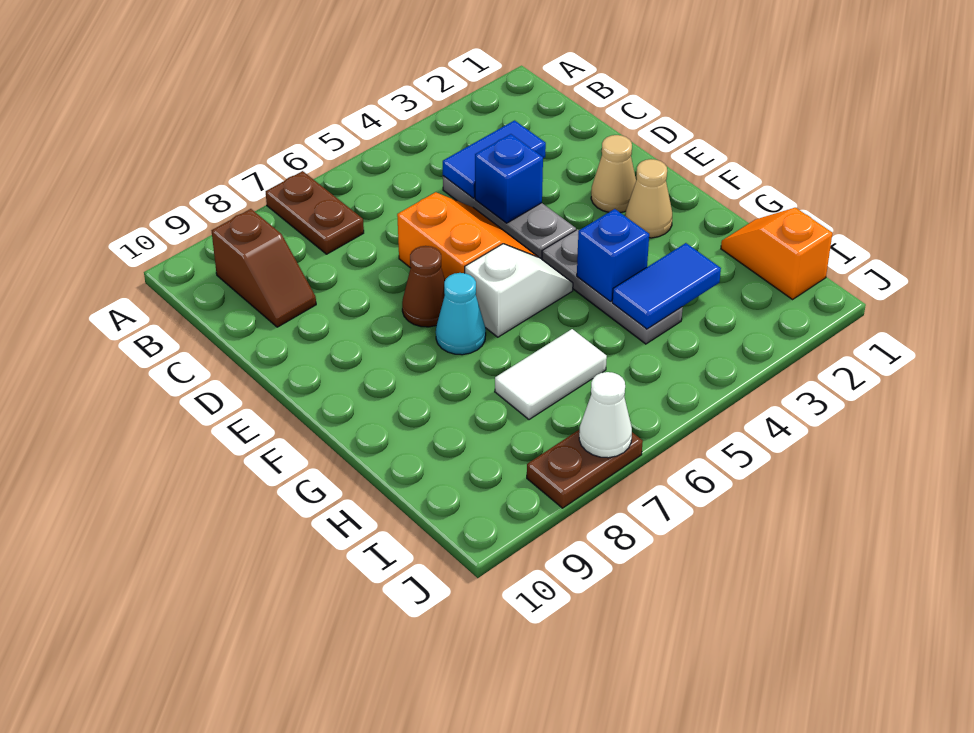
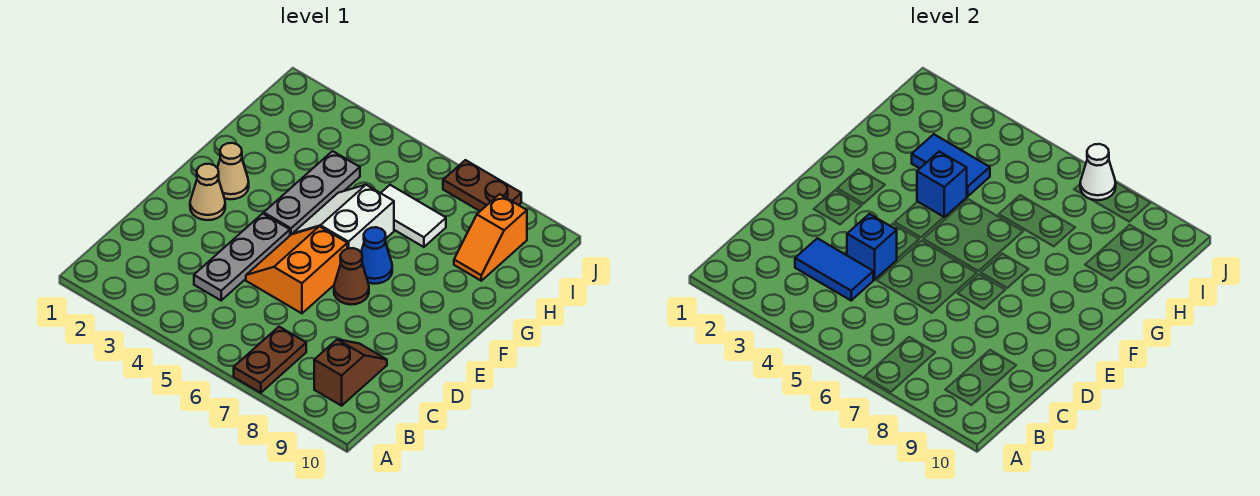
white slope F5:F6 level 1 top 6 -> white slope F5:G6 level 1 top 6
cyan cone F7 level 1 -> blue cone F7 level 1
orange slope H1:I1 level 1 top I -> orange slope H9:I9 level 1 top I

